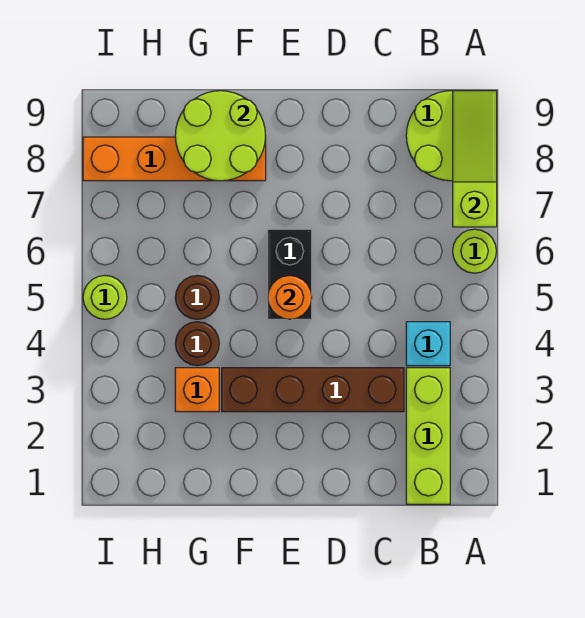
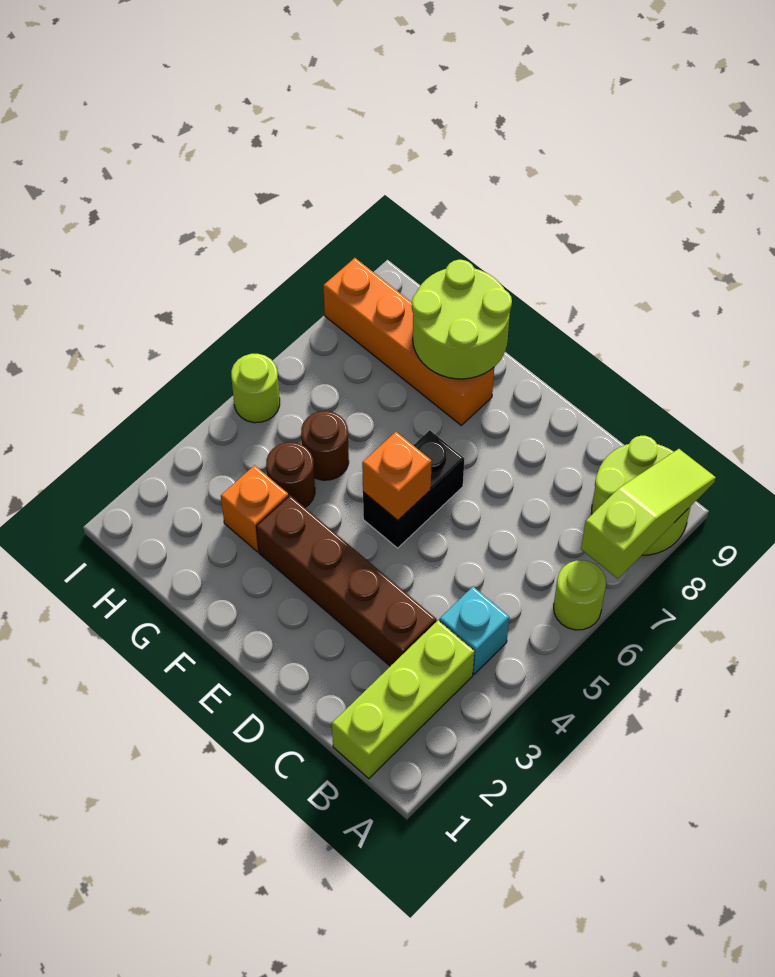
orange round brick E5 level 2 -> orange brick E5 level 2

